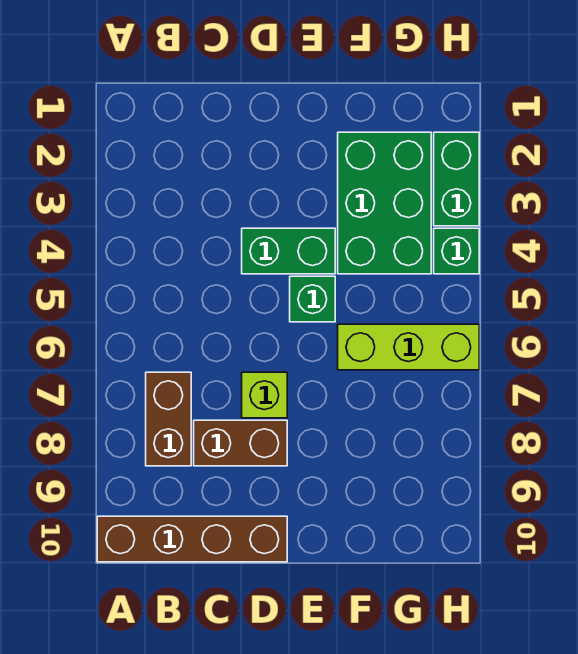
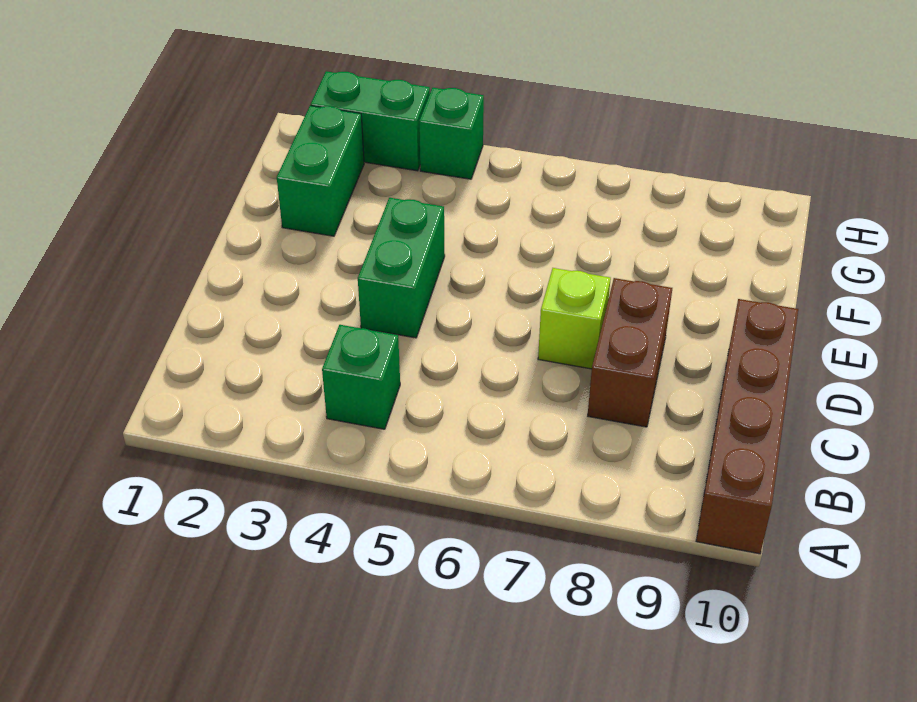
brown brick B7:B8 level 1 -> none
green brick E5 level 1 -> green brick B4 level 1
green brick F2:G4 level 1 -> green brick F2:G2 level 1
lime brick F6:H6 level 1 -> none

